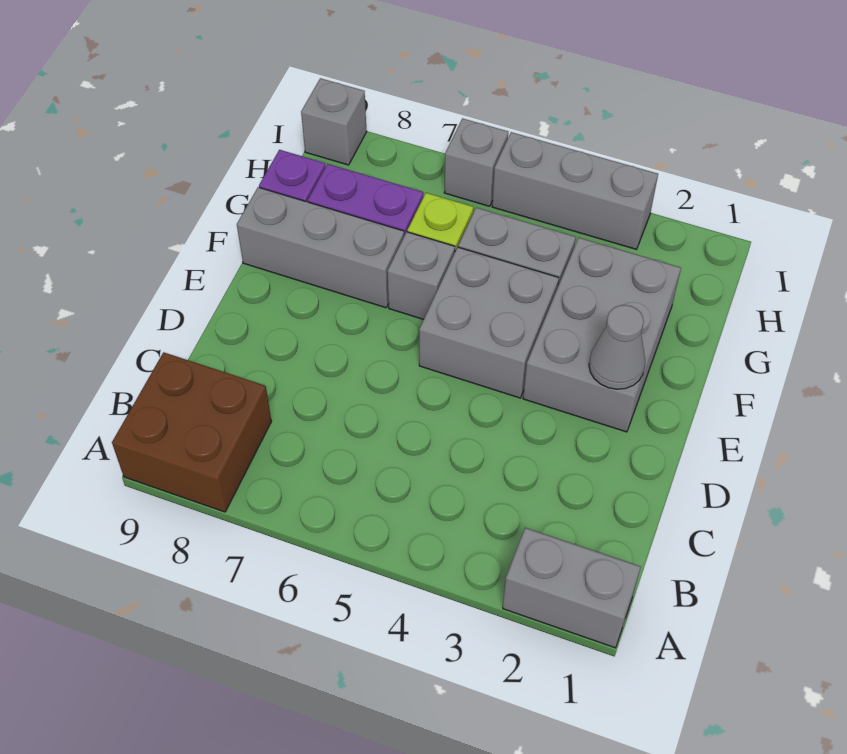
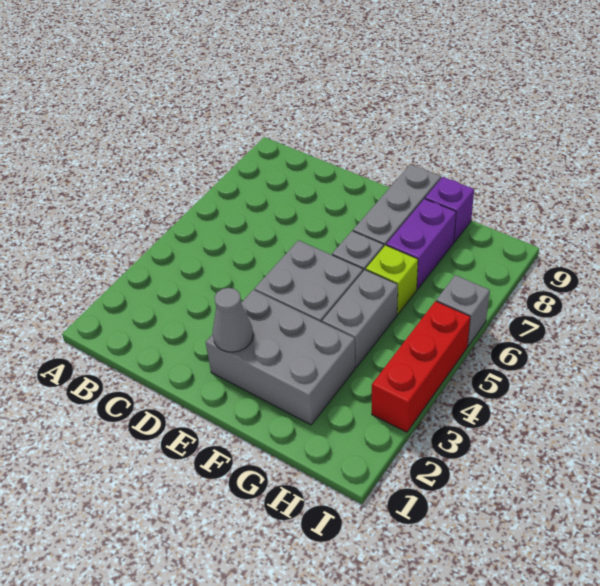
grey brick A1:A2 level 1 -> none
brown brick A8:B9 level 1 -> none
grey brick I3:I5 level 1 -> red brick I3:I5 level 1
grey brick I9 level 1 -> none

